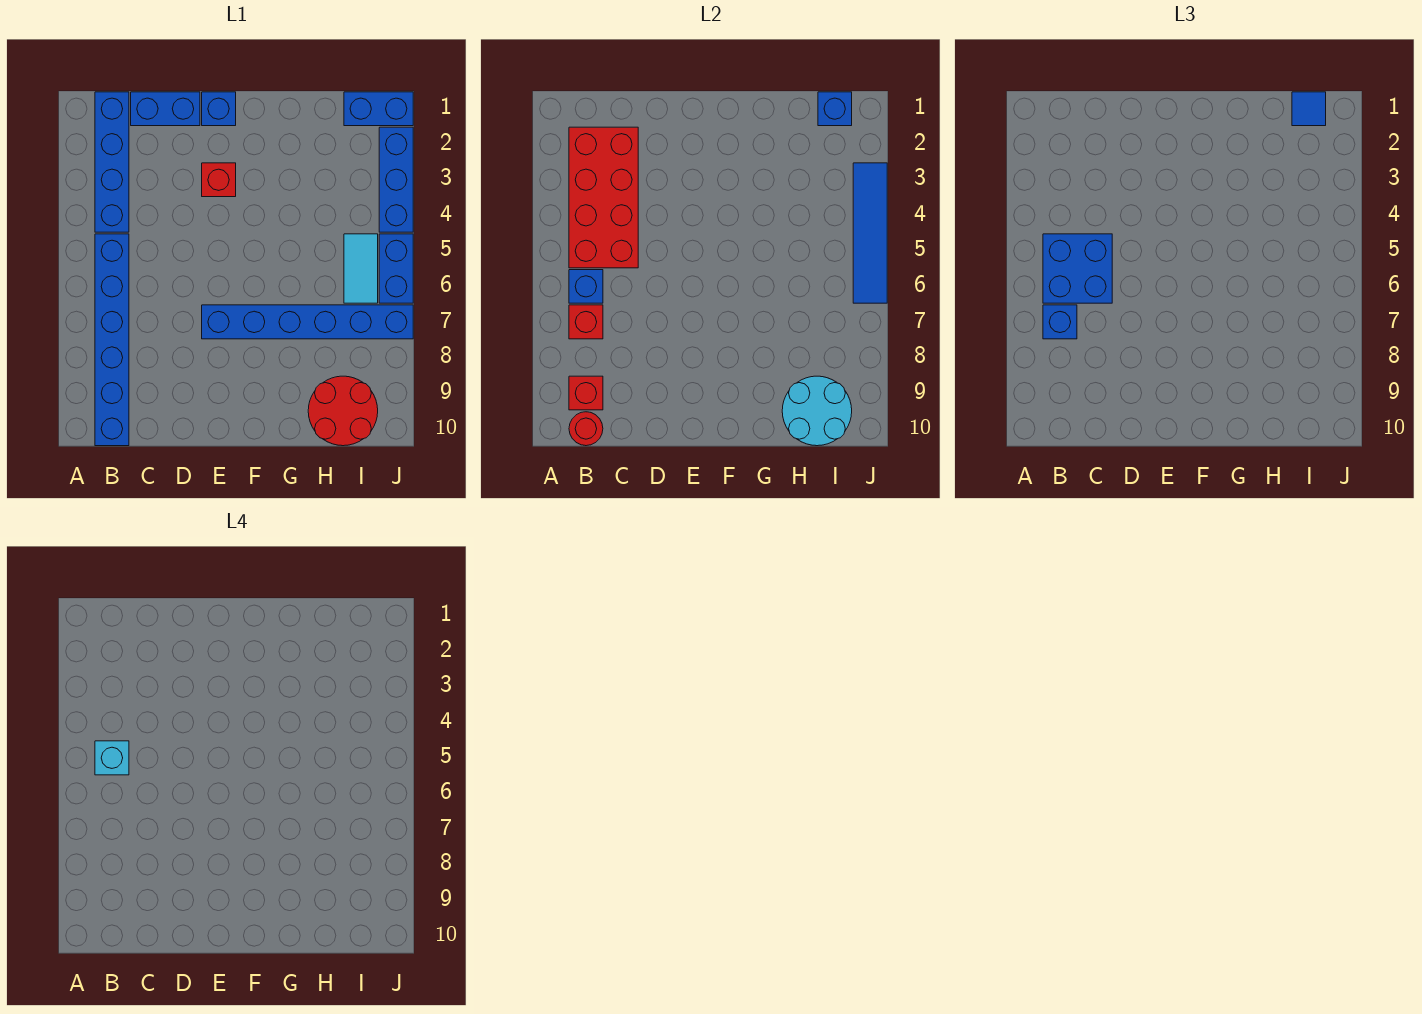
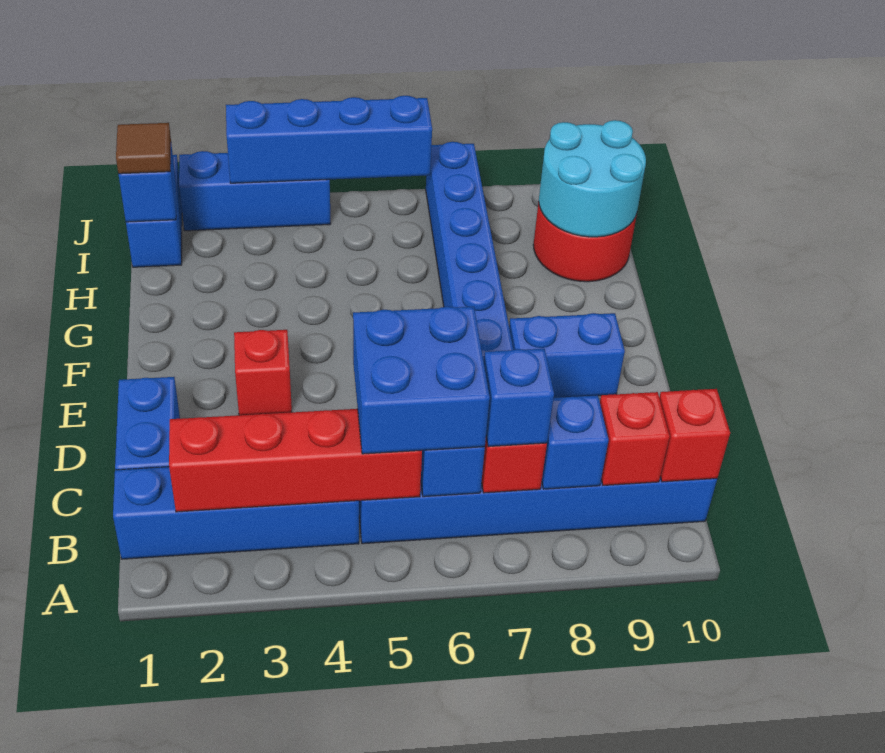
red brick B2:C5 level 2 -> red brick B2:B5 level 2
cyan brick B5 level 4 -> none
red round brick B10 level 2 -> red brick B10 level 2
blue brick E1 level 1 -> blue brick B8 level 2
blue tile I1 level 3 -> brown tile I1 level 3
cyan tile I5:I6 level 1 -> none
blue tile J3:J6 level 2 -> blue brick J3:J6 level 2
blue brick J5:J6 level 1 -> blue brick E8:E9 level 1

